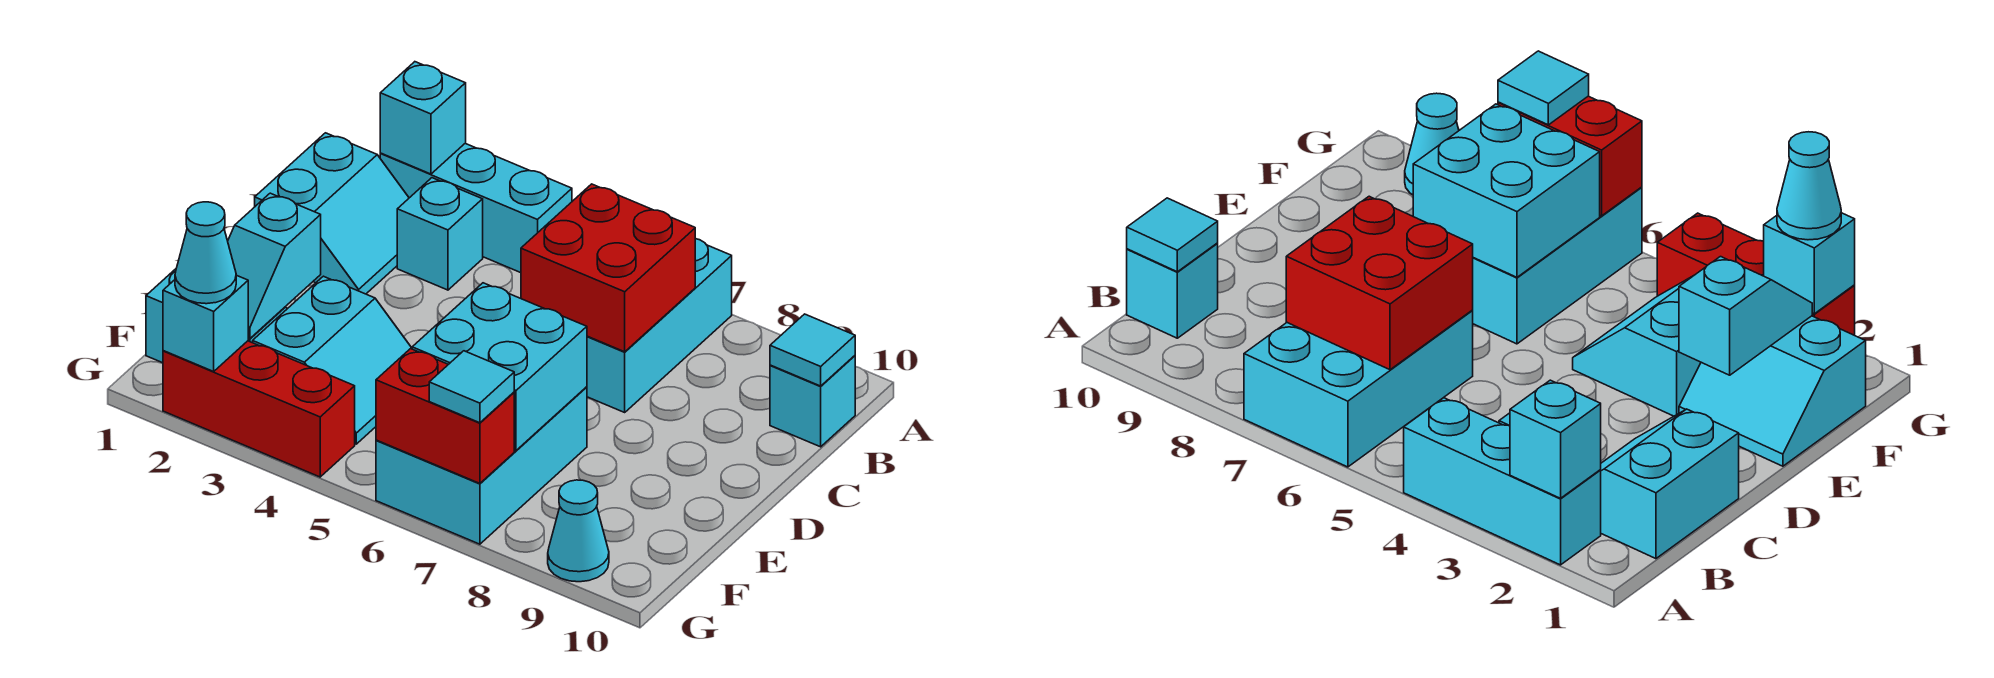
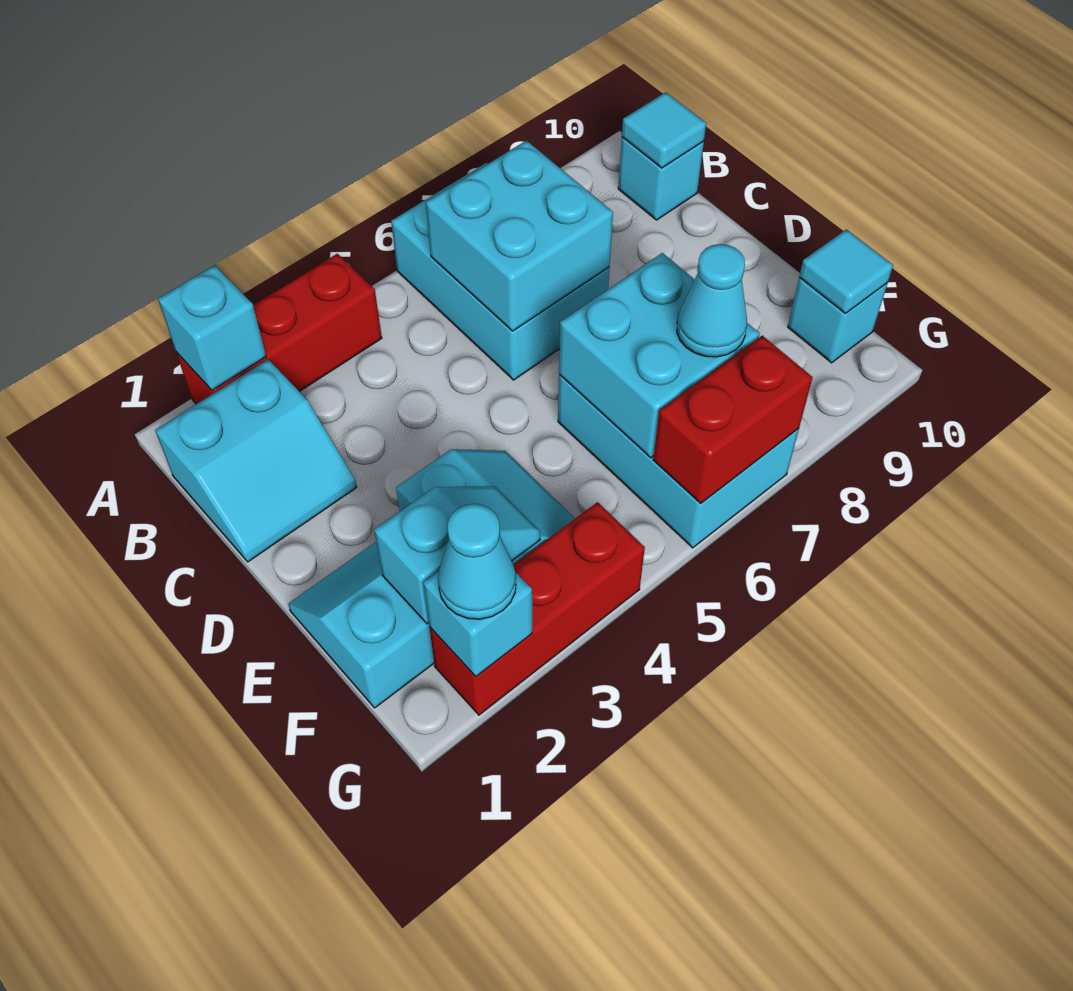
cyan brick A2:A4 level 1 -> red brick A2:A4 level 1
cyan slope B1:C2 level 1 top 1 -> cyan slope B1:C2 level 1 top B
cyan brick B3 level 1 -> cyan brick F10 level 1
red brick B6:C7 level 2 -> cyan brick B6:C7 level 2
cyan slope E2:F2 level 2 top E -> cyan slope F2:F3 level 2 top 2
cyan tile G7 level 3 -> cyan tile F10 level 2
cyan cone G9 level 1 -> cyan cone F7 level 3

